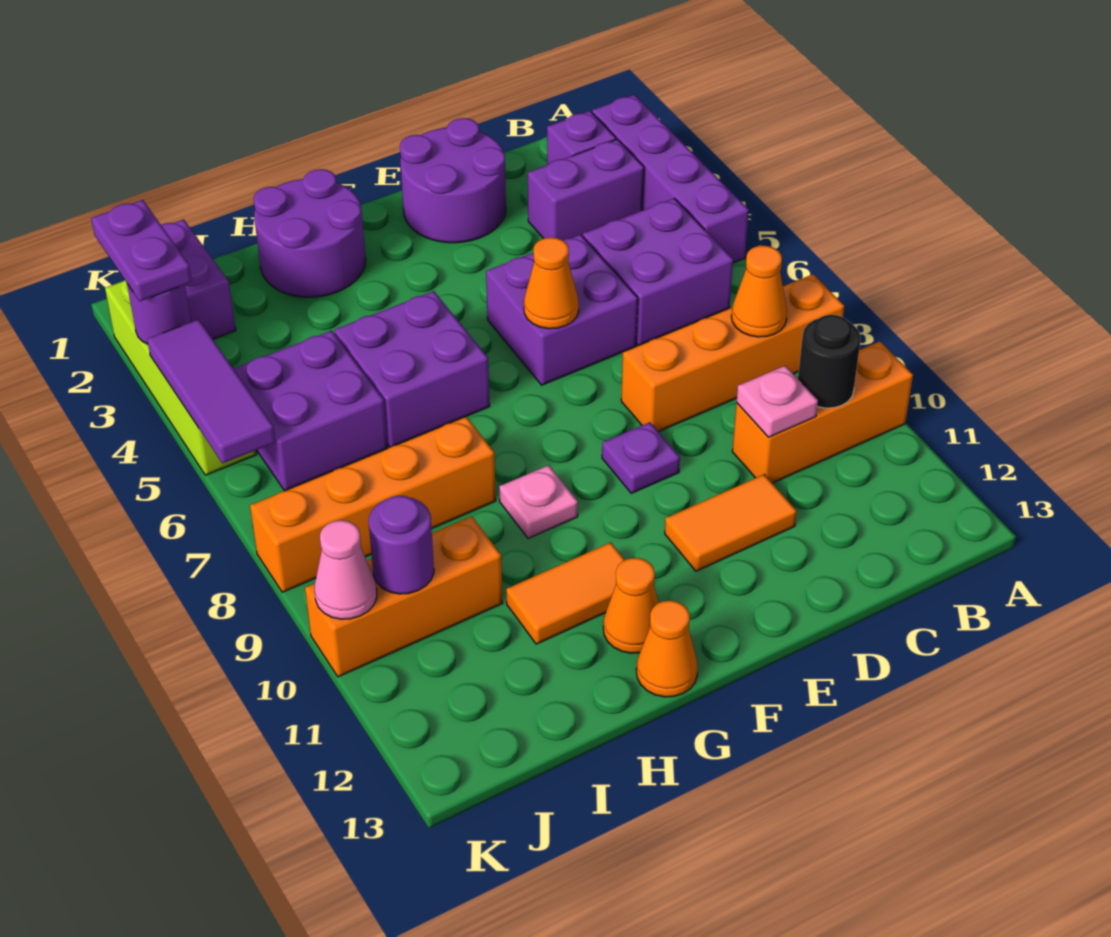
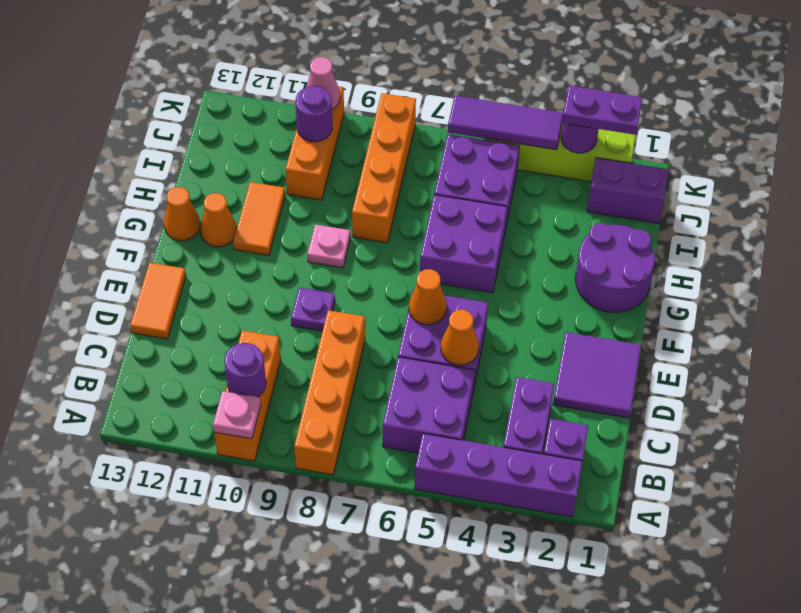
orange cone B8 level 2 -> orange cone D5 level 2
black round brick B10 level 2 -> purple round brick B10 level 2
pink plate C10 level 2 -> pink plate A10 level 2
purple round brick D1:E2 level 1 -> purple tile D1:E2 level 1
orange tile D11:E11 level 1 -> orange tile D13:E13 level 1

